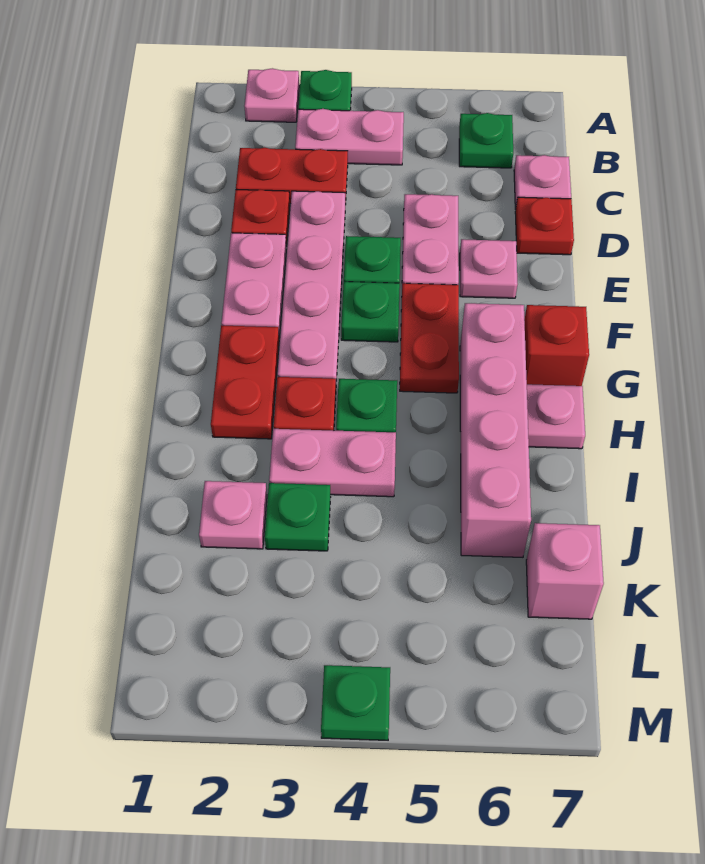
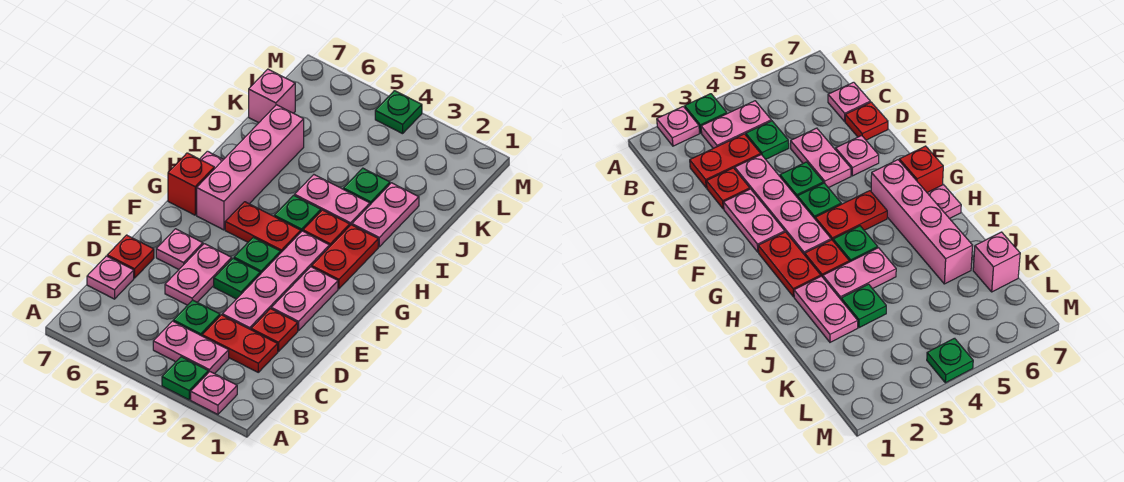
green plate B6 level 1 -> green plate C4 level 1
red plate F5:G5 level 1 -> red plate G4:G5 level 1
pink plate J2 level 1 -> pink plate I2:J2 level 1

